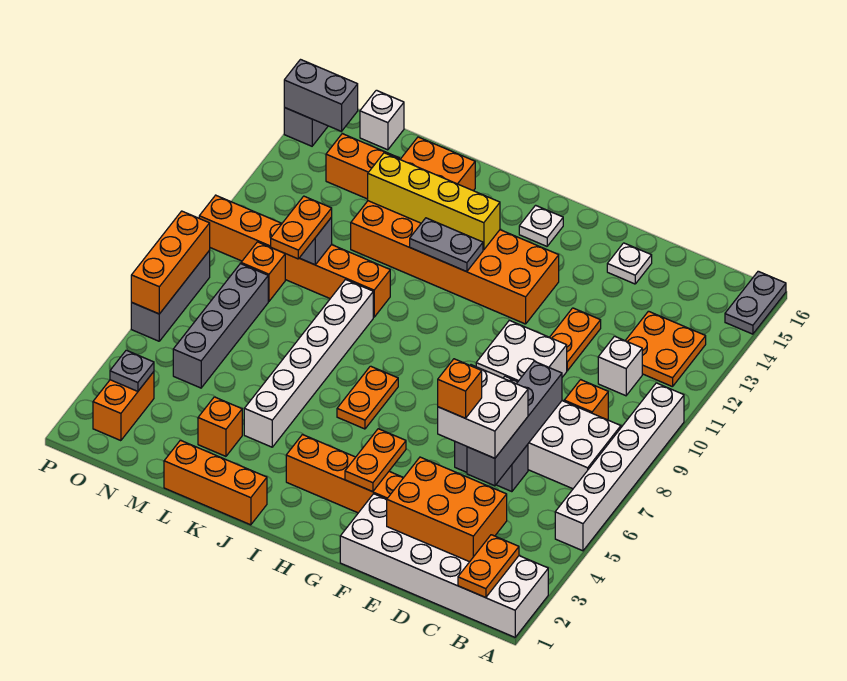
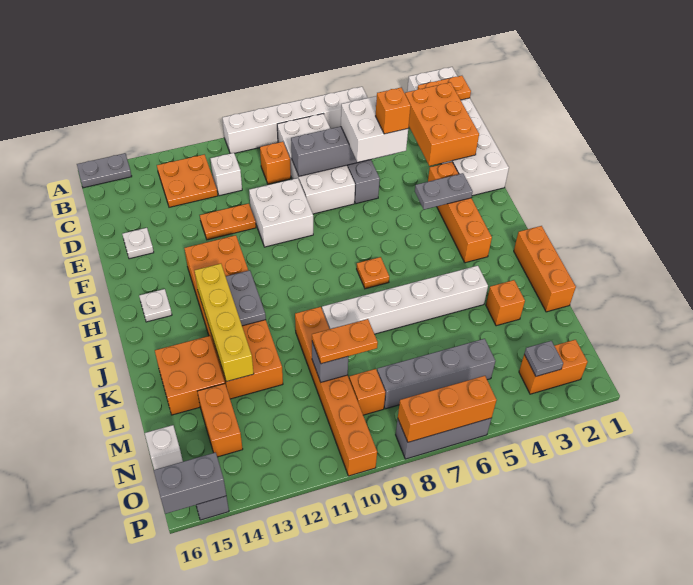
orange plate G3:G4 level 2 -> grey plate G3:G4 level 2
orange plate I6:I7 level 1 -> orange plate I7 level 1
grey brick O15:P15 level 2 -> grey brick P15:P16 level 2

